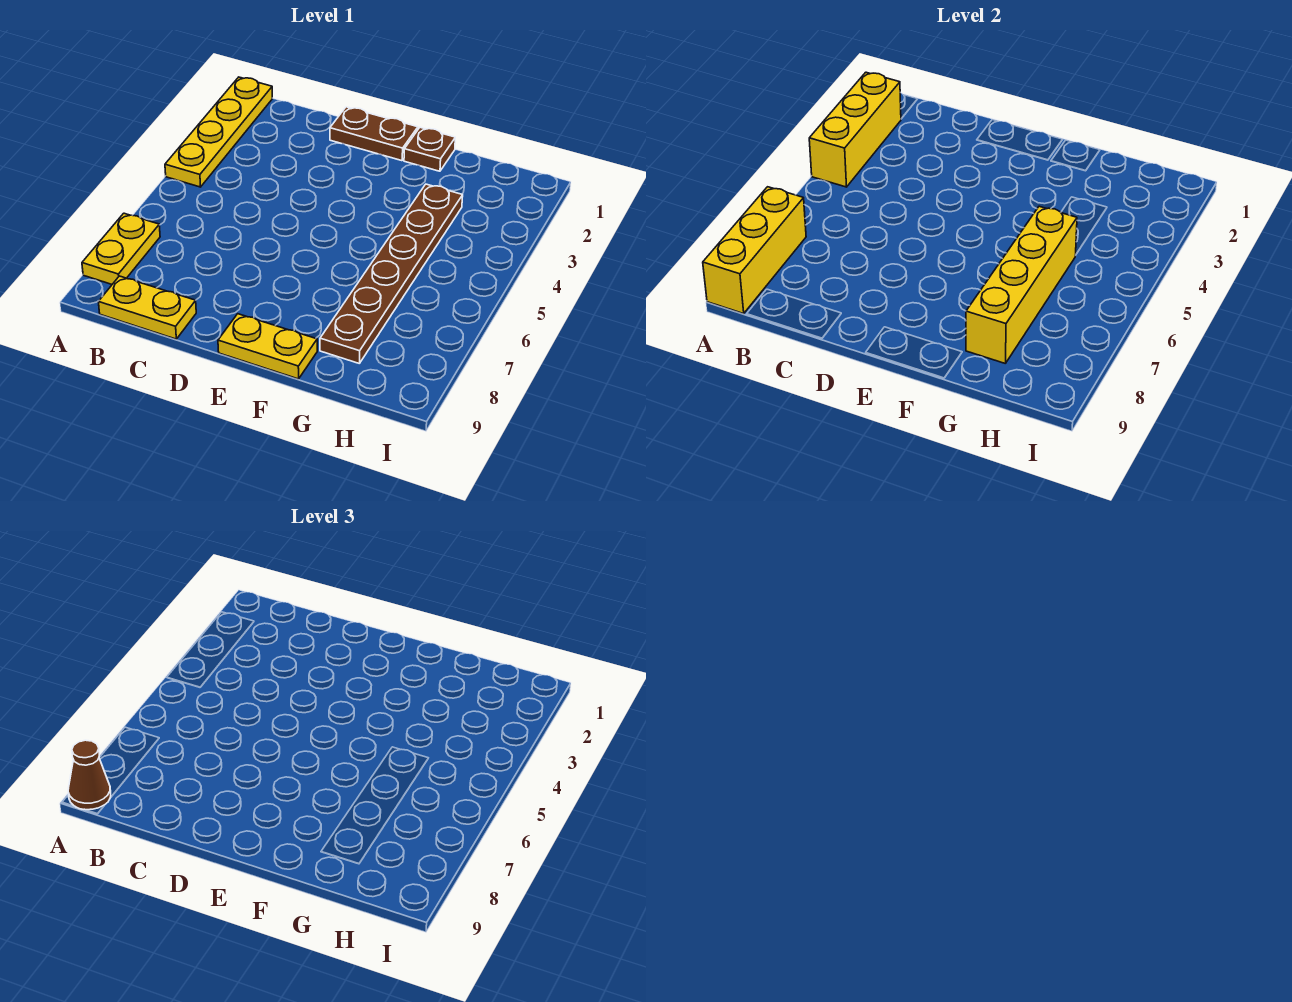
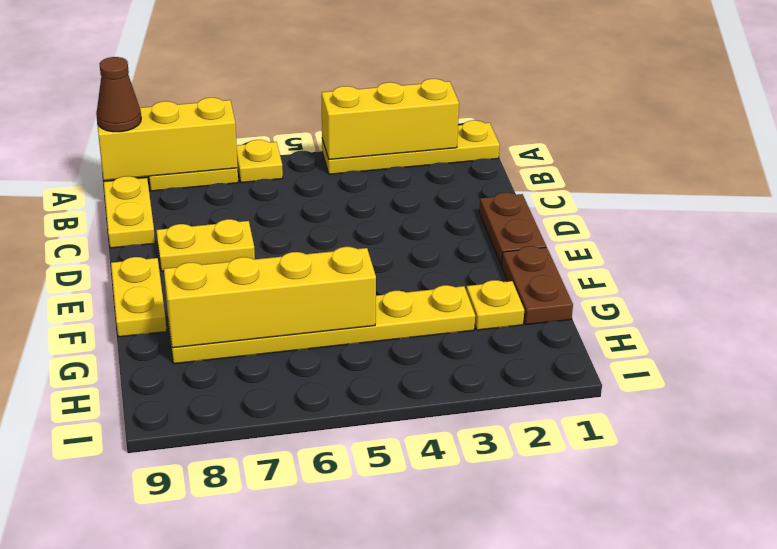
none -> yellow plate A6 level 1
none -> yellow plate D7:D8 level 1
brown plate F1 level 1 -> brown plate F1:G1 level 1
none -> yellow plate G2 level 1
brown plate G3:G8 level 1 -> yellow plate G3:G8 level 1

